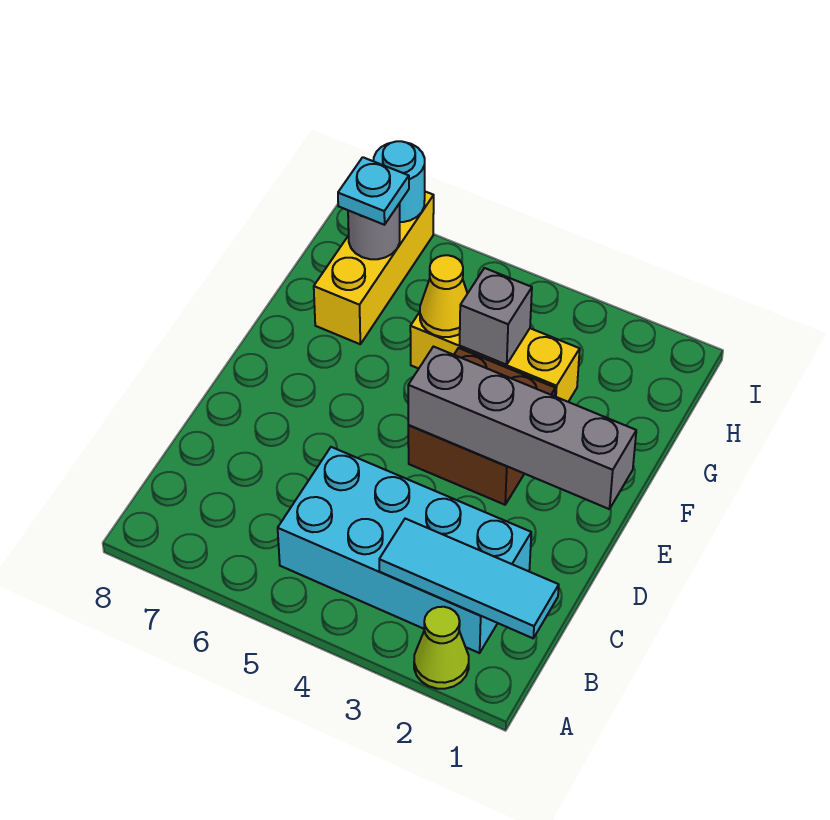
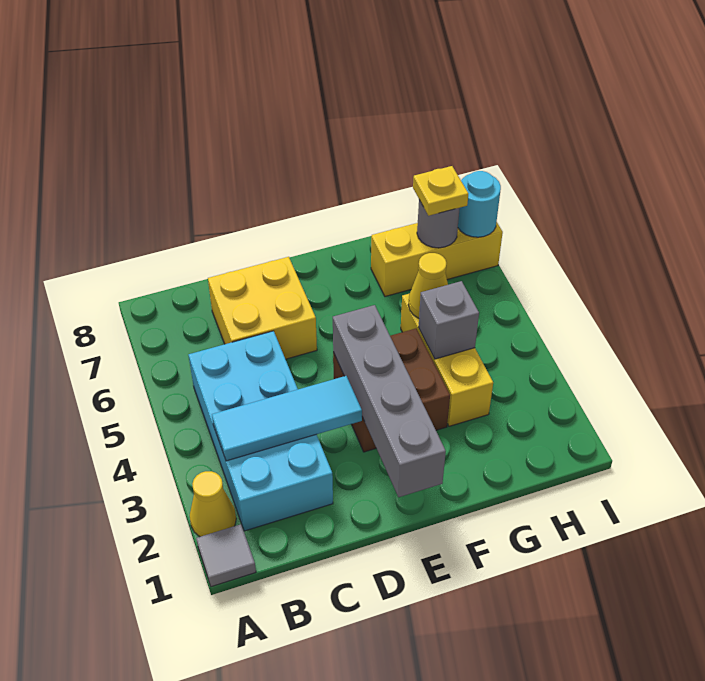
none -> grey tile A1 level 1
lime cone A2 level 1 -> yellow cone A2 level 1
cyan tile B1:B3 level 2 -> cyan tile B3:D3 level 2
none -> yellow brick C6:D7 level 1
cyan plate H7 level 3 -> yellow plate H7 level 3

